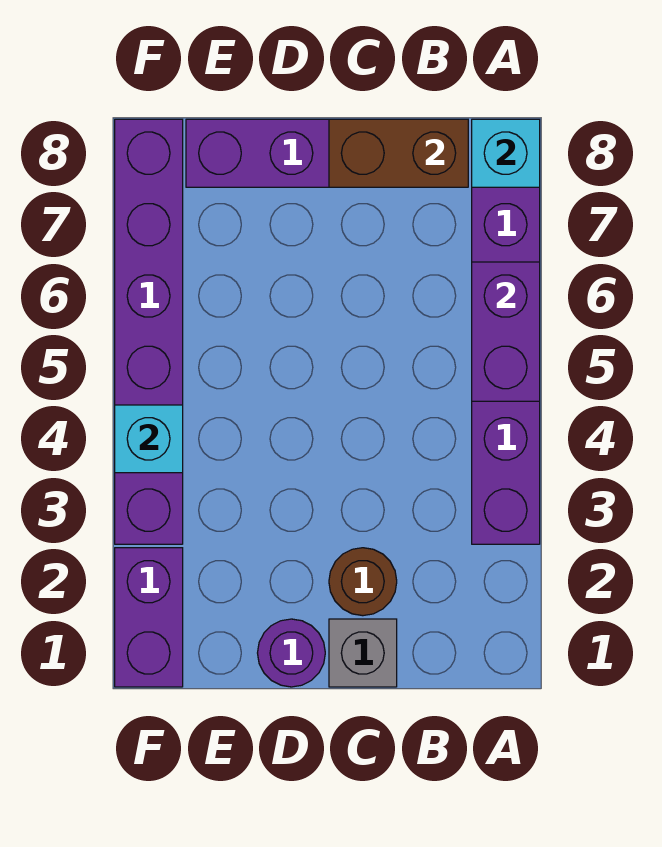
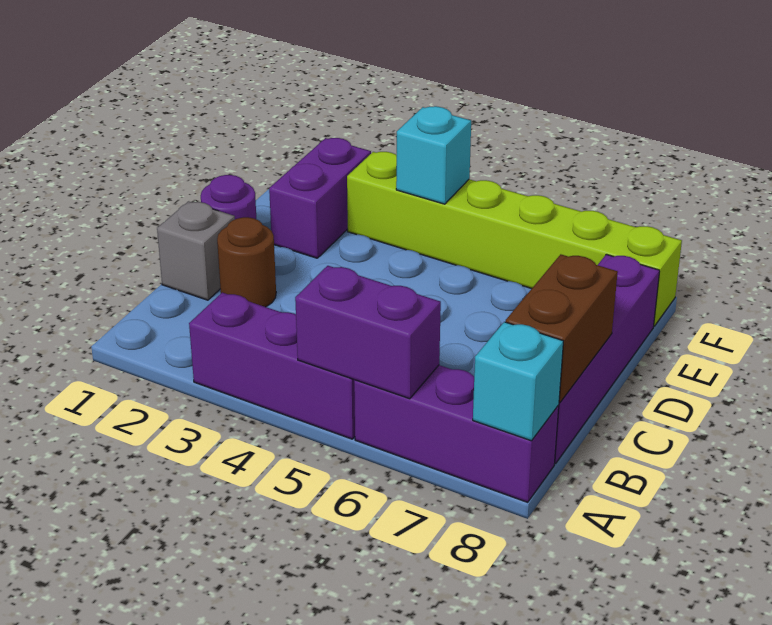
purple brick F1:F2 level 1 -> purple brick E2:F2 level 1
purple brick F3:F8 level 1 -> lime brick F3:F8 level 1

